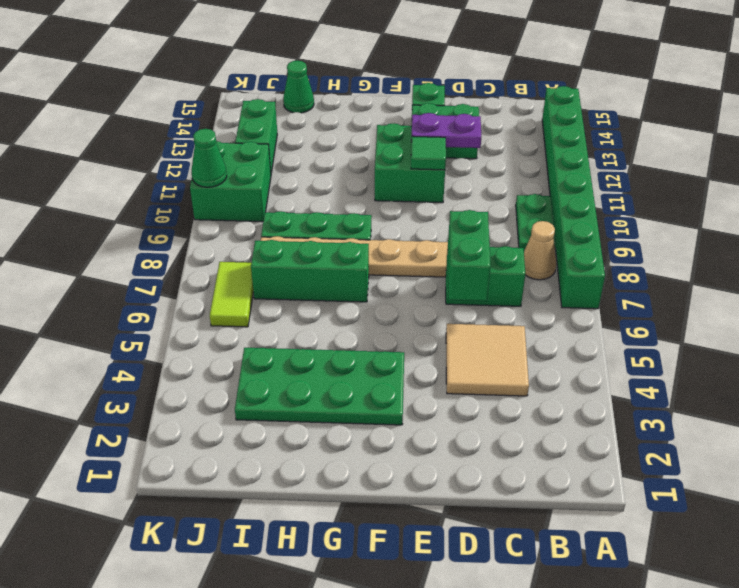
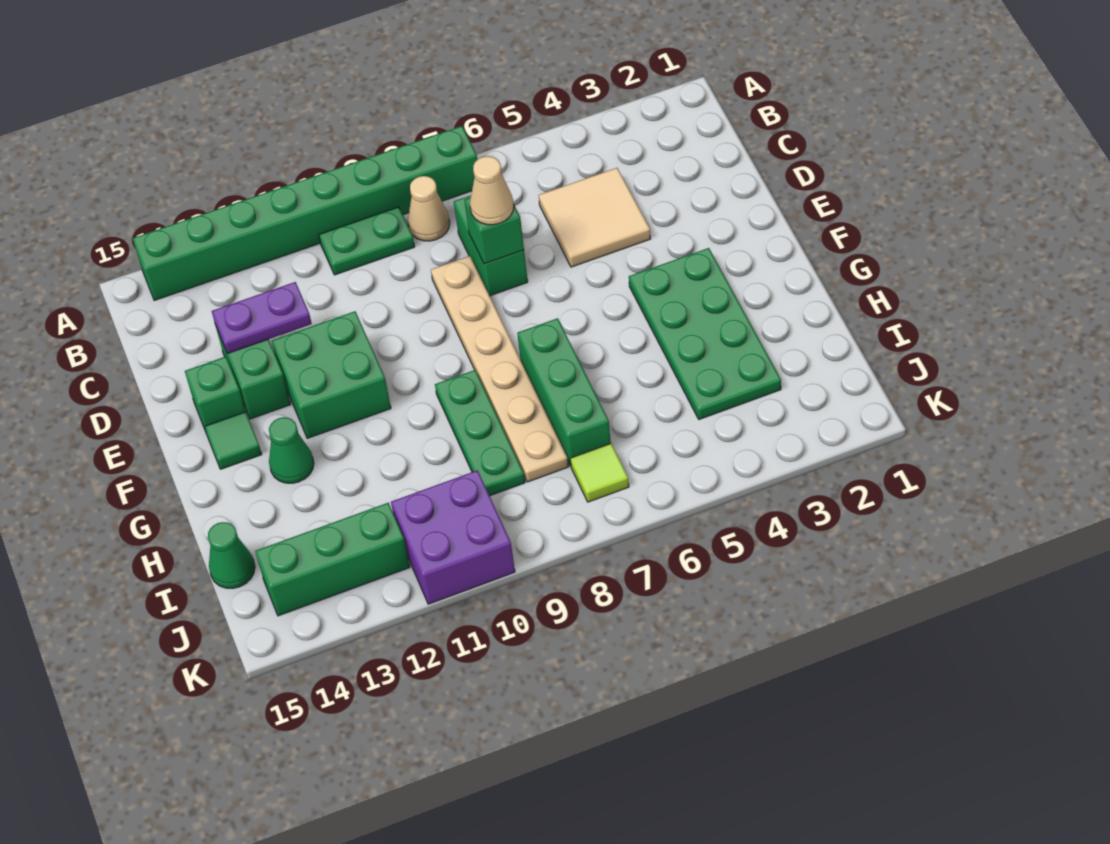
green brick D6:D7 level 2 -> green brick D7 level 2
none -> tan cone D7 level 3
purple plate D12:E12 level 2 -> purple plate D12:D13 level 2
green tile E11 level 2 -> green tile F14 level 1
lime tile J6:J7 level 1 -> lime tile J7 level 1
green brick J10:K11 level 1 -> purple brick J10:K11 level 1
green brick J12:J13 level 1 -> green brick J12:J14 level 1
green cone K10 level 2 -> green cone G13 level 1

